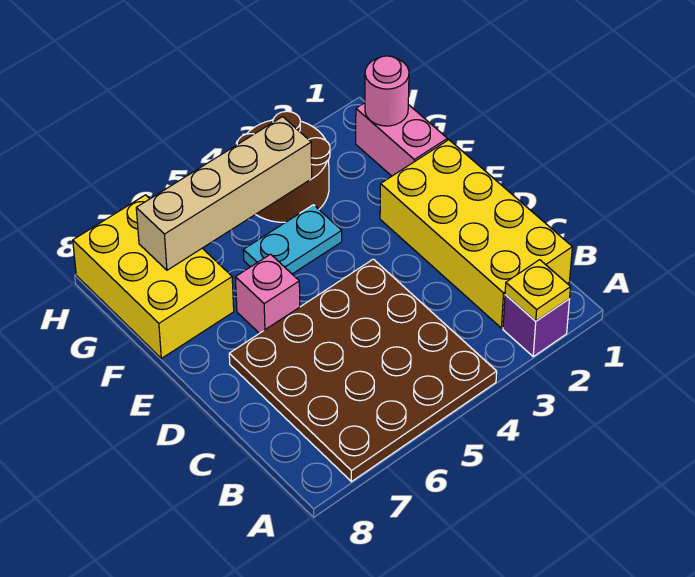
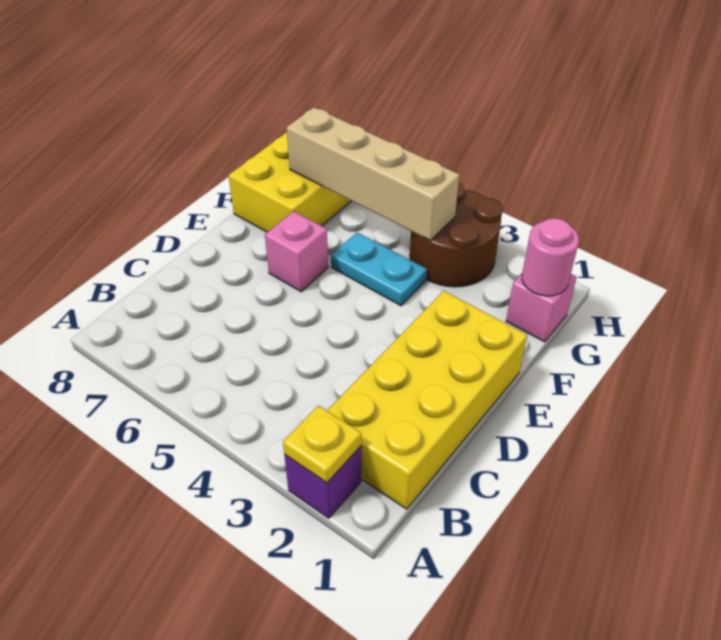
brown plate A4:D7 level 1 -> none
pink brick F1:G1 level 1 -> pink brick G1 level 1

